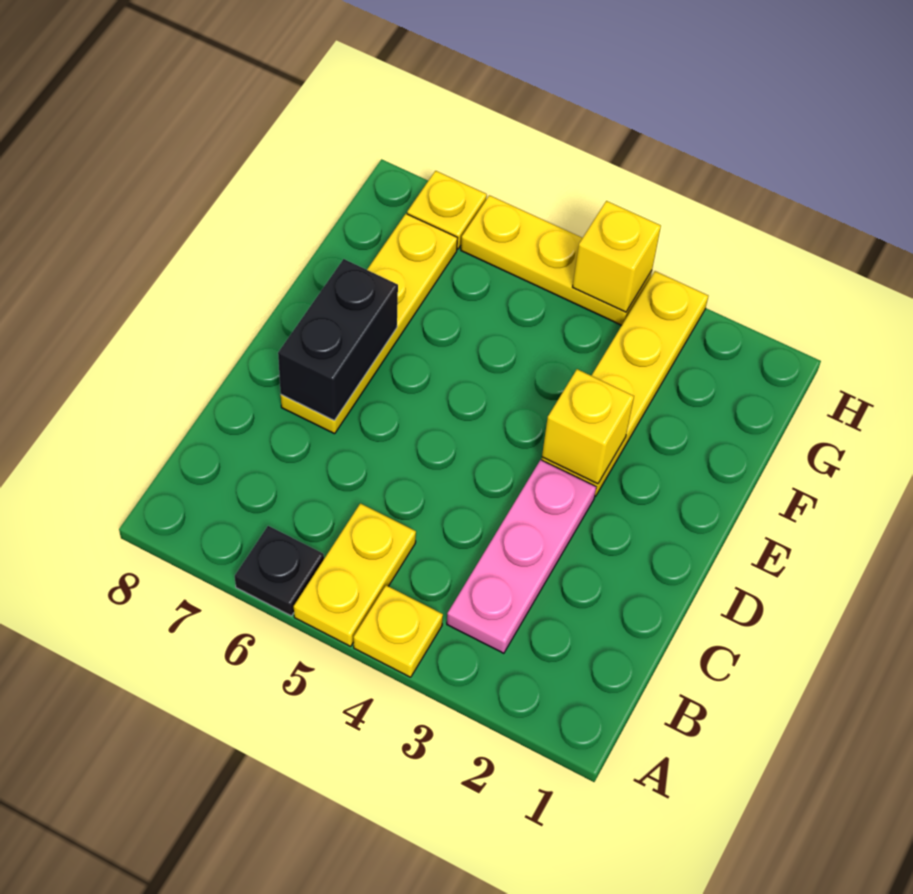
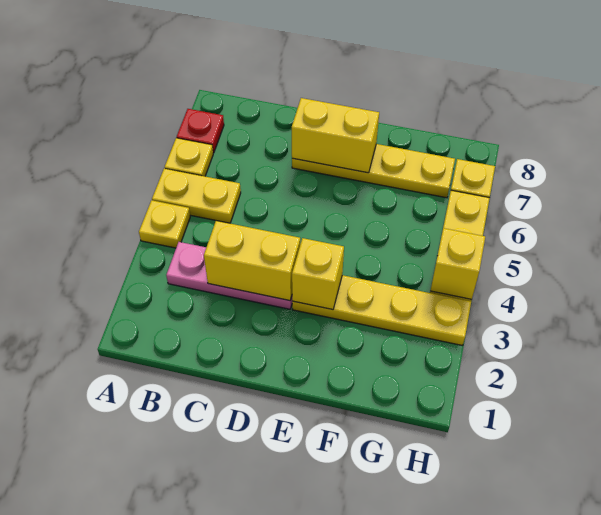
black plate A6 level 1 -> yellow plate A6 level 1
none -> red plate A7 level 1
none -> yellow brick C3:D3 level 2
black brick D7:E7 level 2 -> yellow brick D7:E7 level 2

